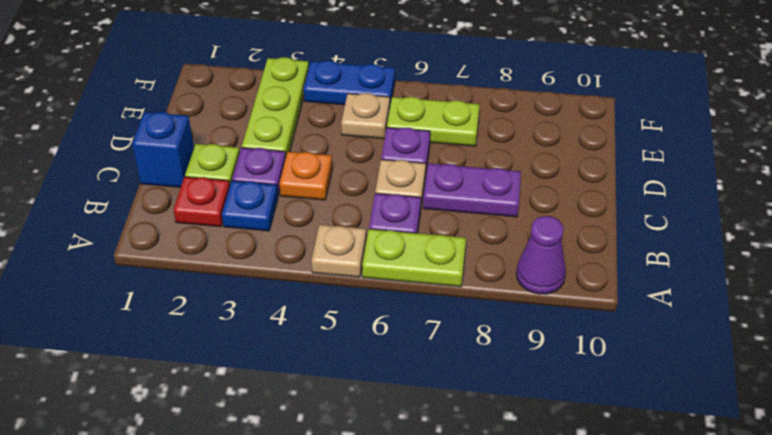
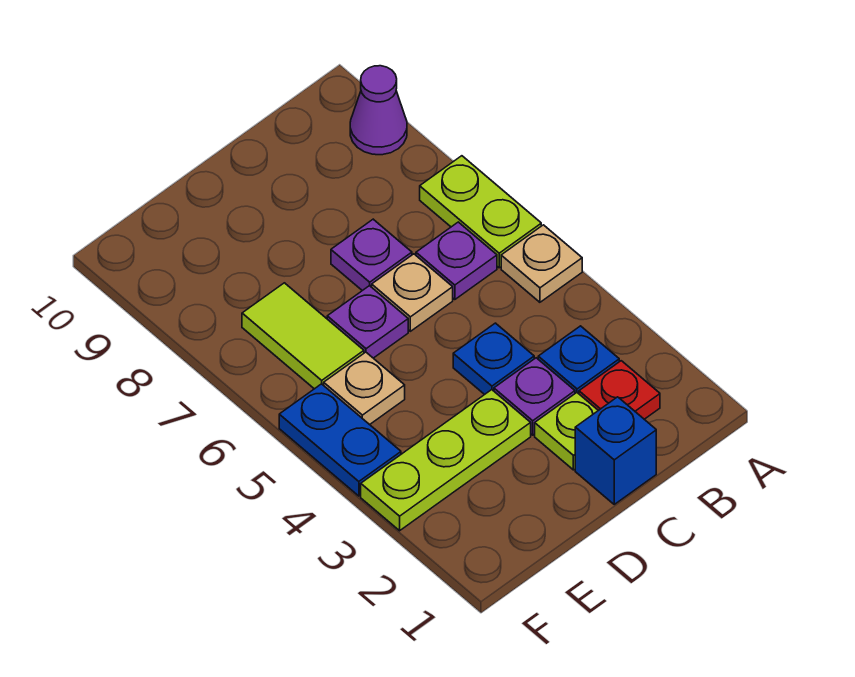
orange plate C4 level 1 -> blue plate C4 level 1
purple plate C7:C8 level 1 -> purple plate C7 level 1
lime plate E6:E7 level 1 -> lime tile E6:E7 level 1

